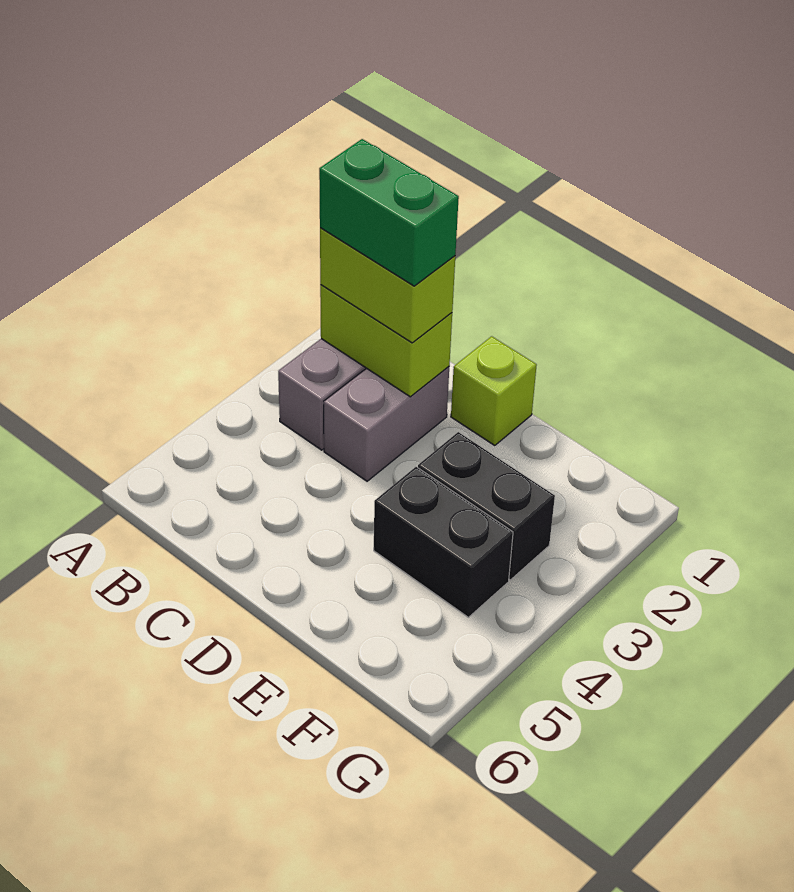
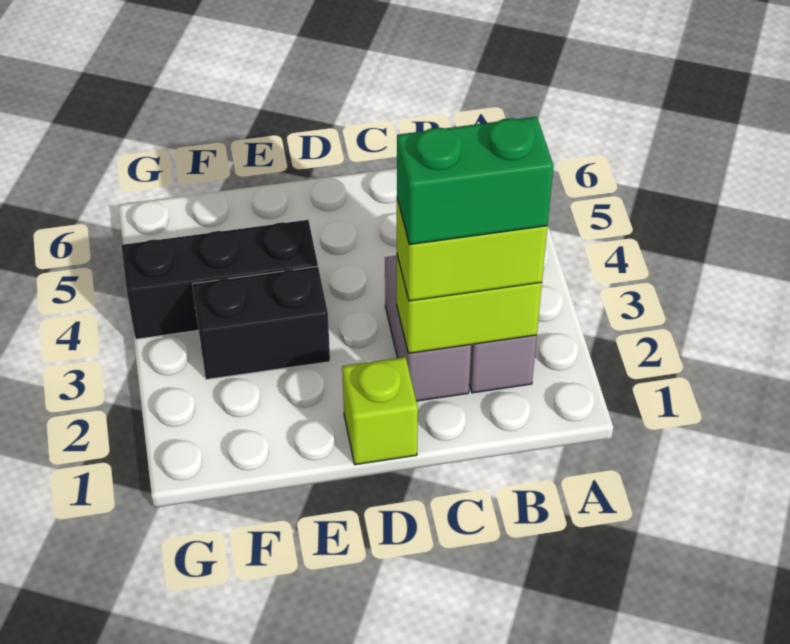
black brick E4:F4 level 1 -> black brick E4:G4 level 1

